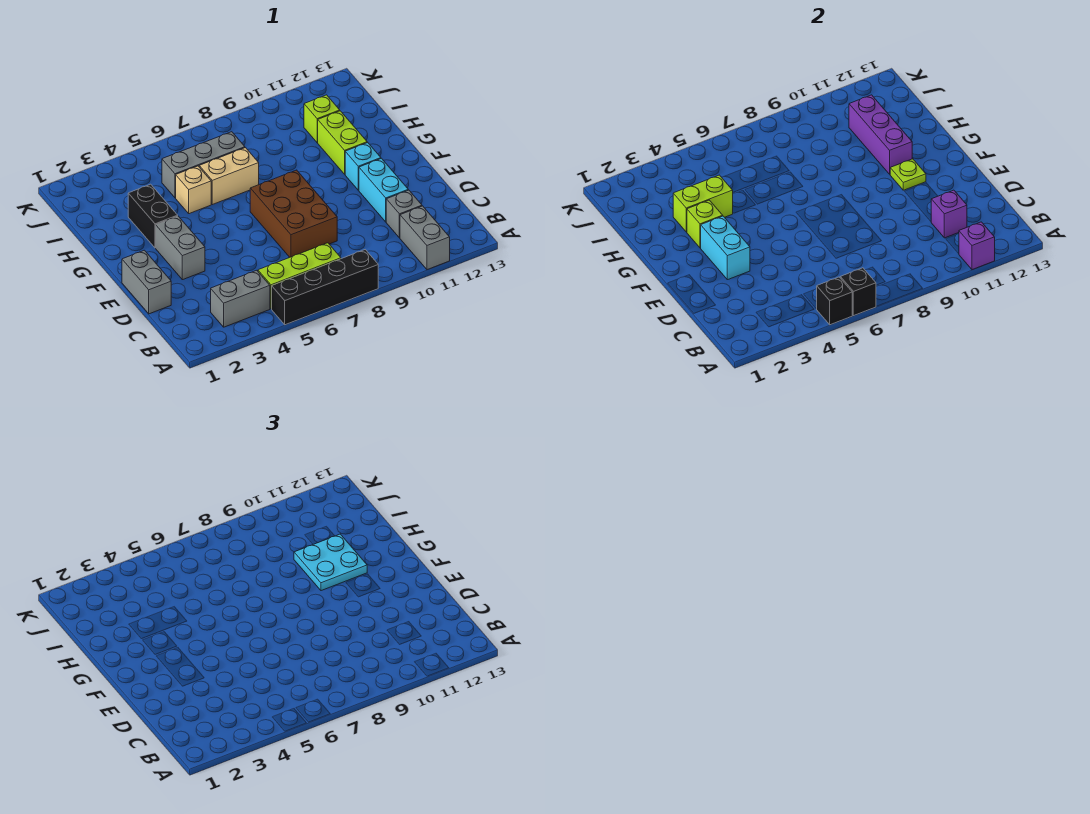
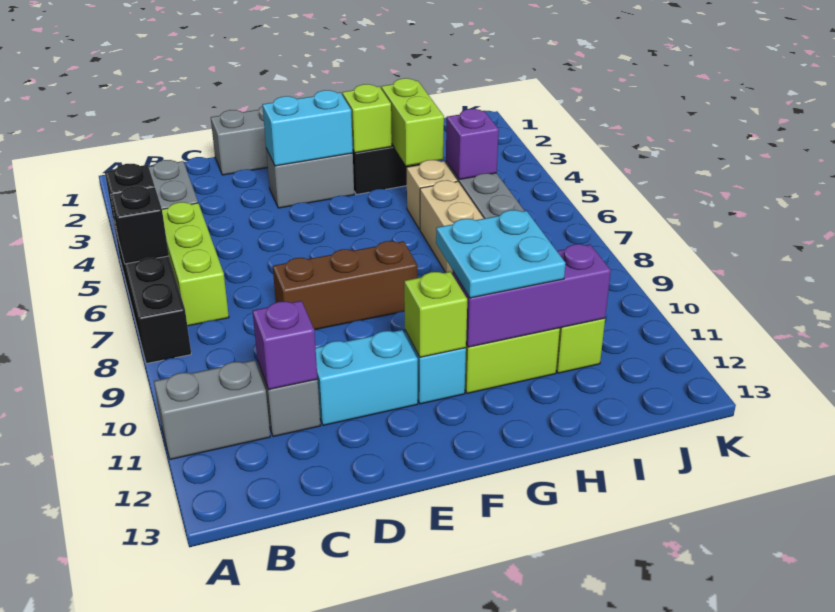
purple brick A11 level 2 -> purple brick I5 level 2
brown brick D7:F8 level 1 -> brown brick D8:F8 level 1
lime plate F11 level 2 -> lime brick F11 level 2

